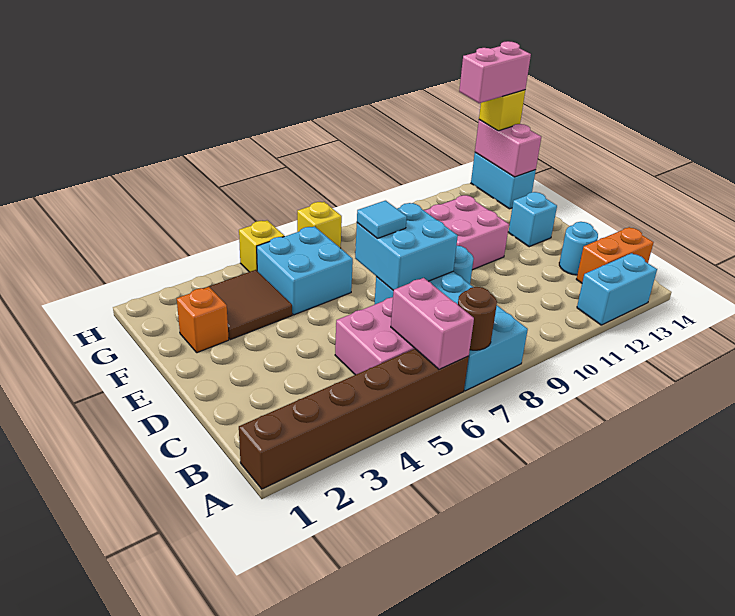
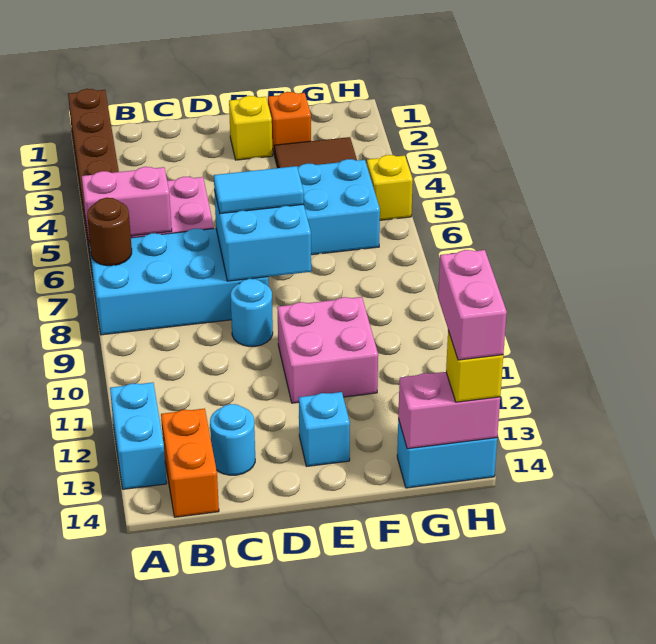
cyan tile E7 level 3 -> cyan tile D7:E7 level 3
yellow brick H7 level 1 -> yellow brick E2 level 1

